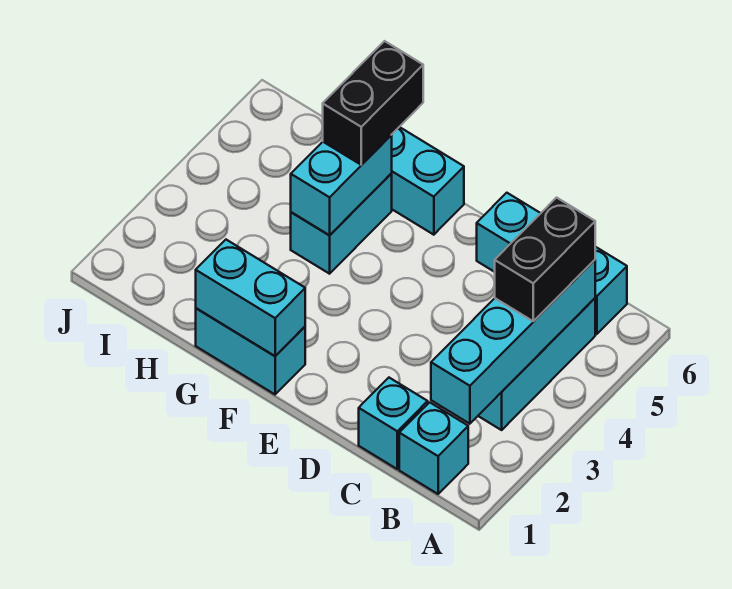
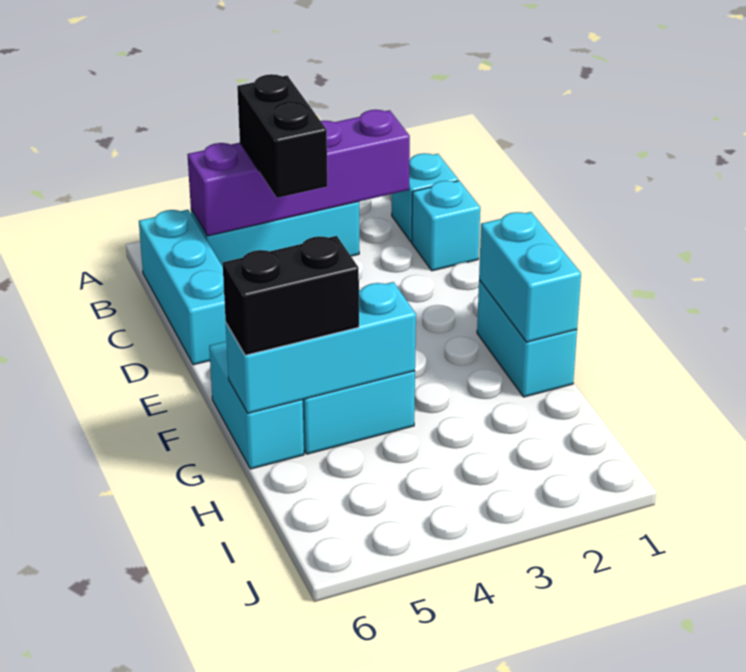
cyan brick B2:B5 level 2 -> purple brick B2:B5 level 2
black brick B4:B5 level 3 -> black brick B4:C4 level 3
cyan brick G4:G5 level 2 -> cyan brick G4:G6 level 2

